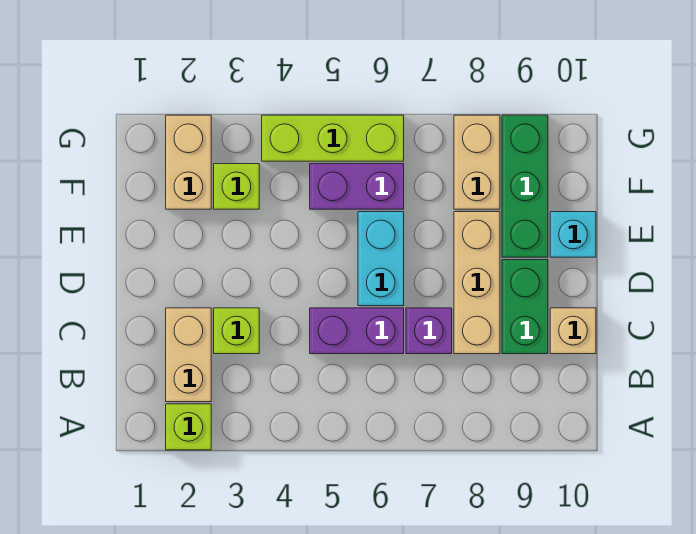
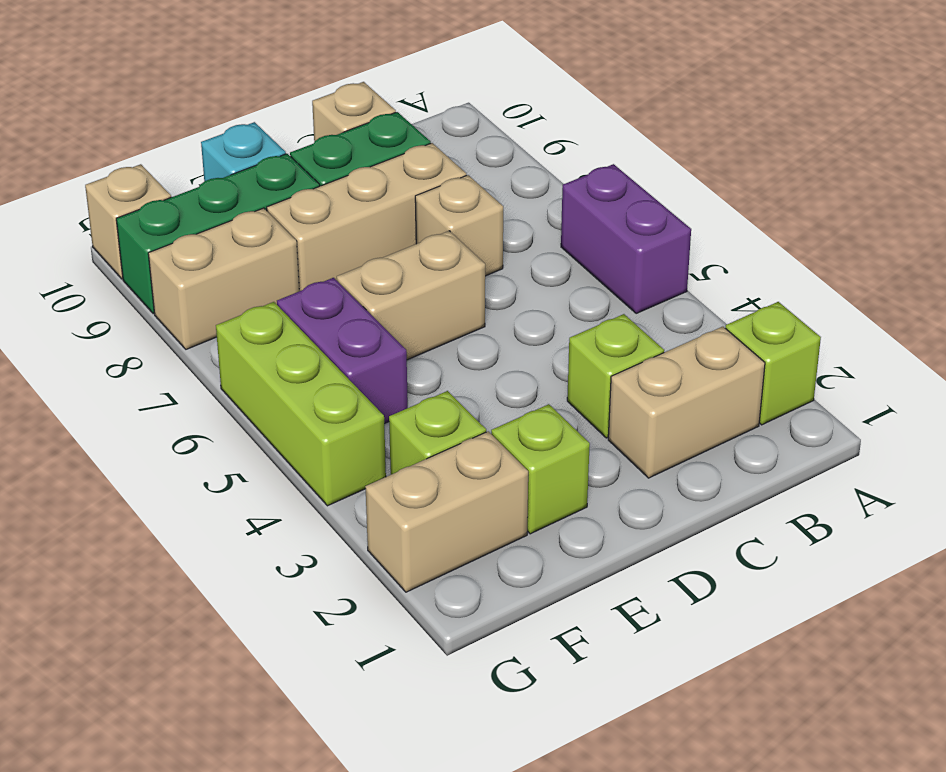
purple brick C5:C6 level 1 -> purple brick A5:A6 level 1
purple brick C7 level 1 -> tan brick C7 level 1
cyan brick D6:E6 level 1 -> tan brick D6:E6 level 1
none -> lime brick E2 level 1
none -> tan brick G10 level 1

